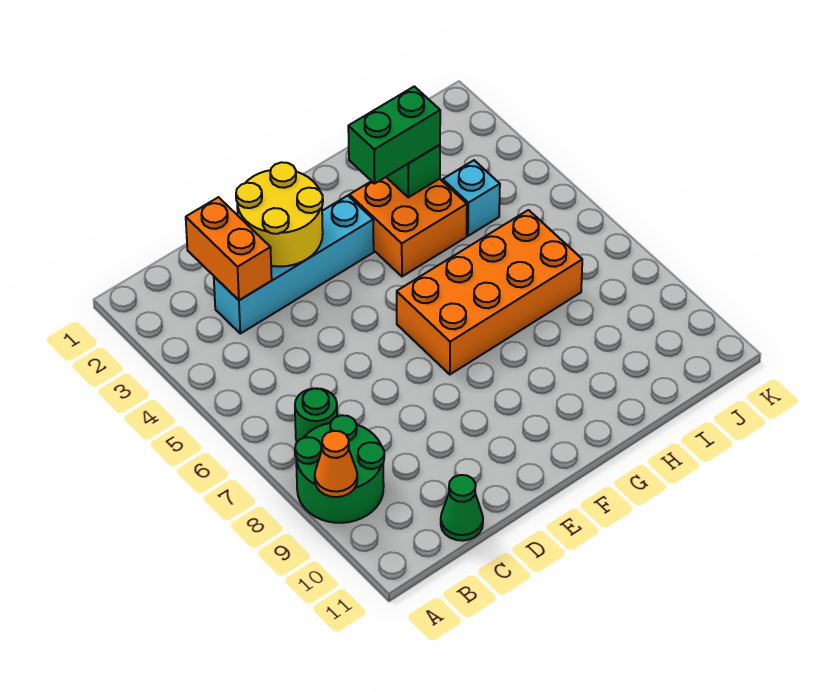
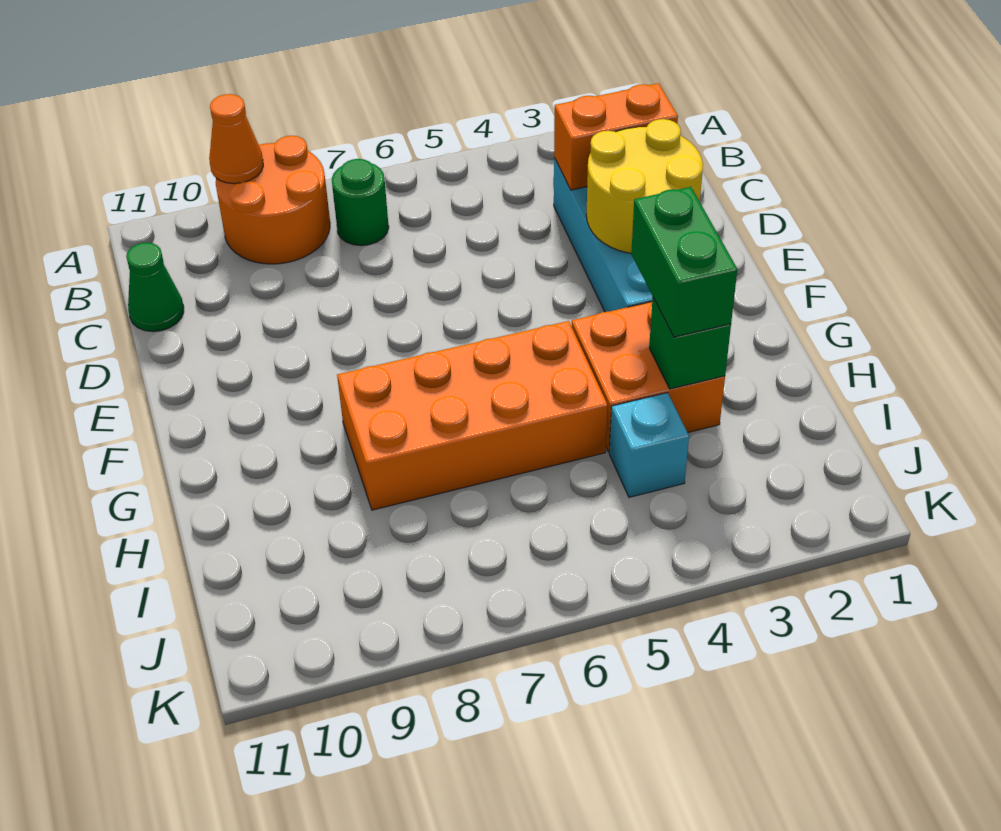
green round brick A8:B9 level 1 -> orange round brick A8:B9 level 1
orange brick F6:I7 level 1 -> orange brick G5:H8 level 1

